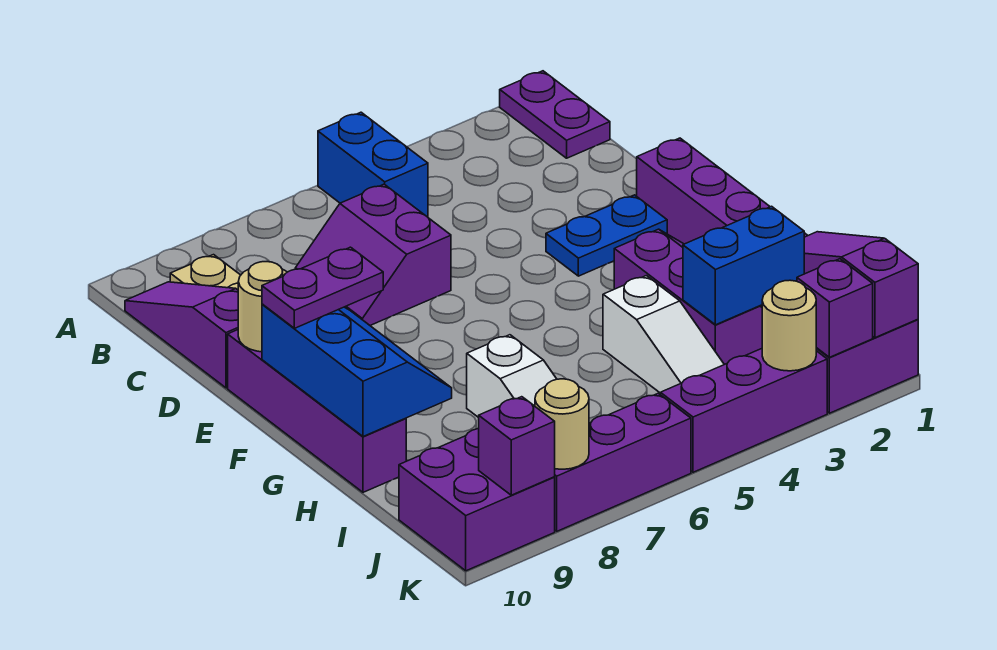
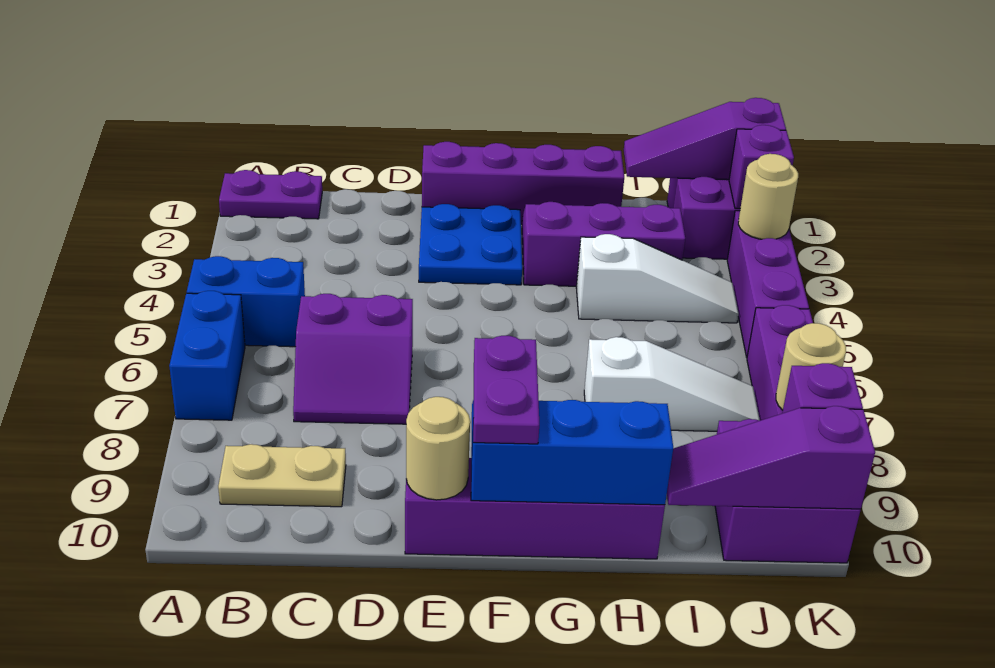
purple slope B10:D10 level 1 top D -> purple slope I10:K10 level 2 top K
blue plate E2:E3 level 1 -> blue plate E2:F3 level 1
blue brick I2:I3 level 2 -> blue brick A6:A7 level 1

